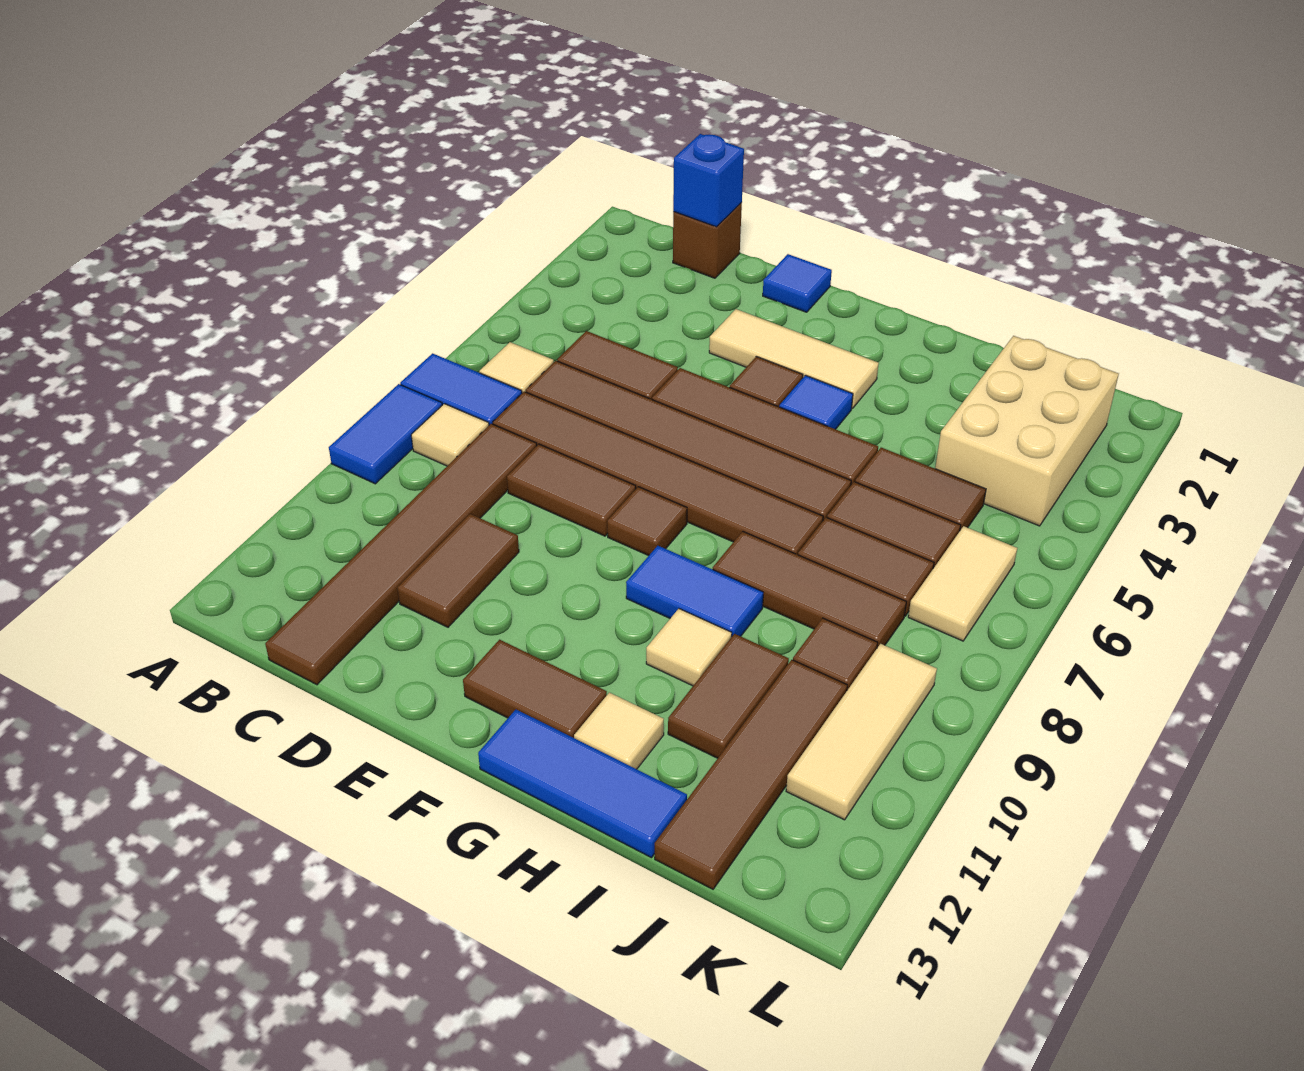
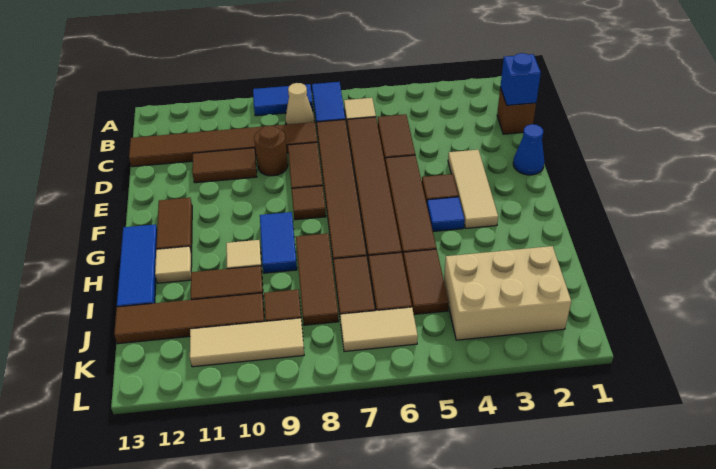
tan tile B8 level 1 -> tan cone B8 level 1
none -> brown round brick D9 level 1
blue tile E1 level 1 -> blue cone E1 level 1

